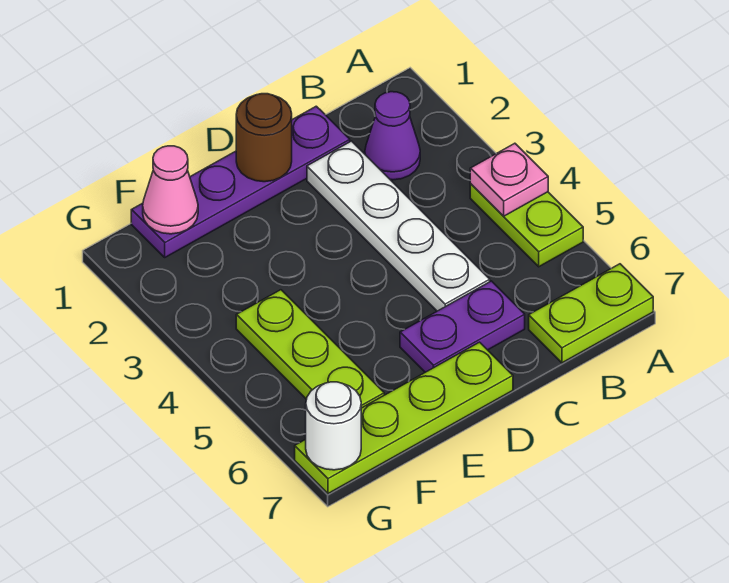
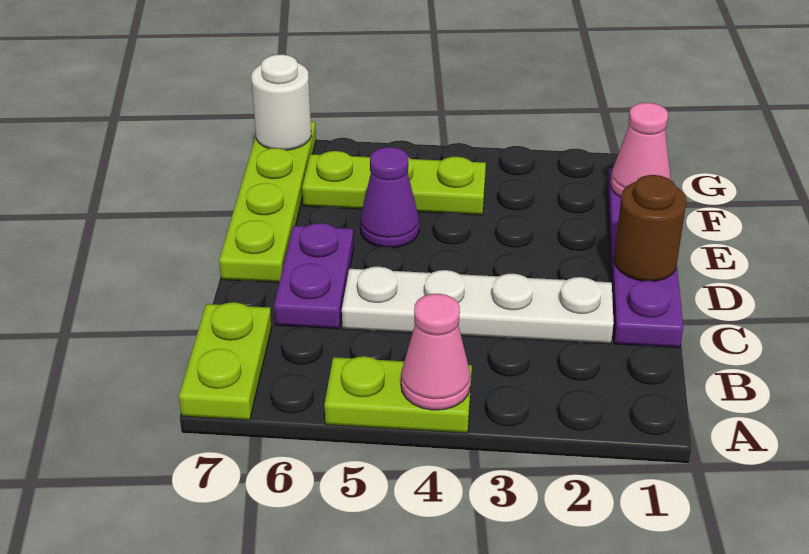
pink plate A4 level 2 -> pink cone A4 level 2
purple cone B2 level 1 -> purple cone E5 level 1

